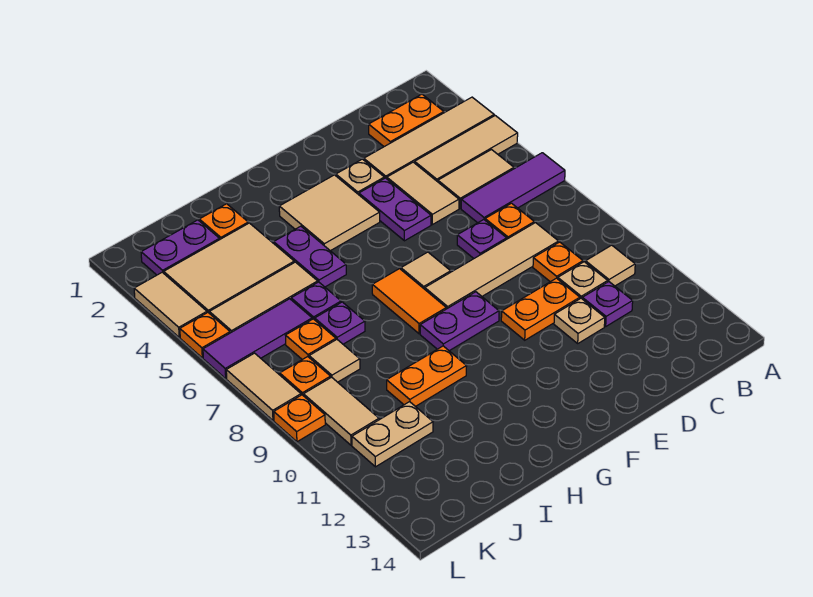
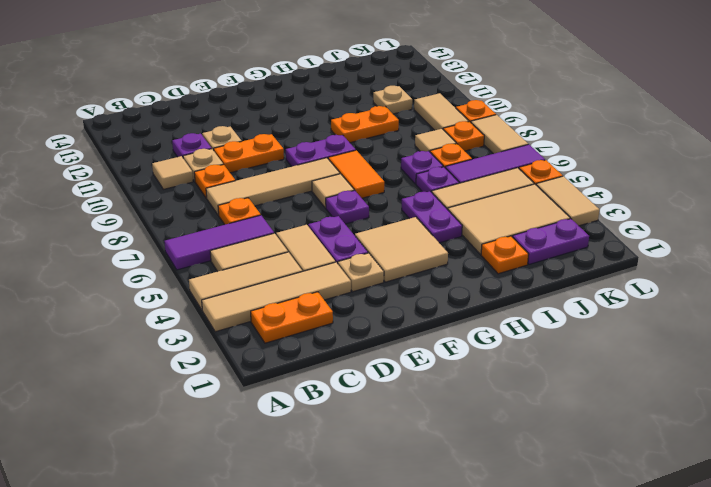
purple plate D7 level 1 -> purple plate F6 level 1
tan plate J11:K11 level 1 -> tan plate J11 level 1

